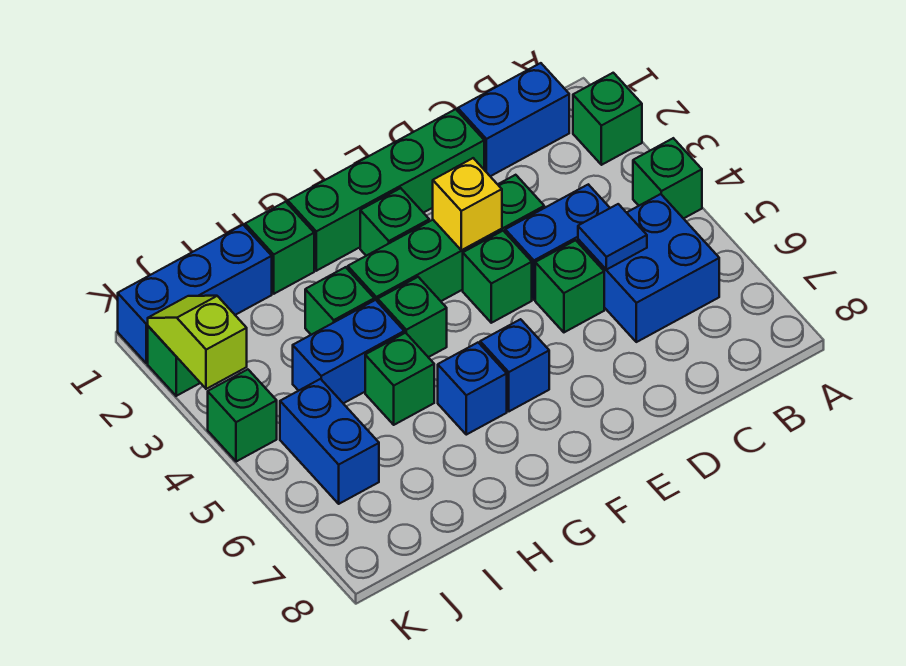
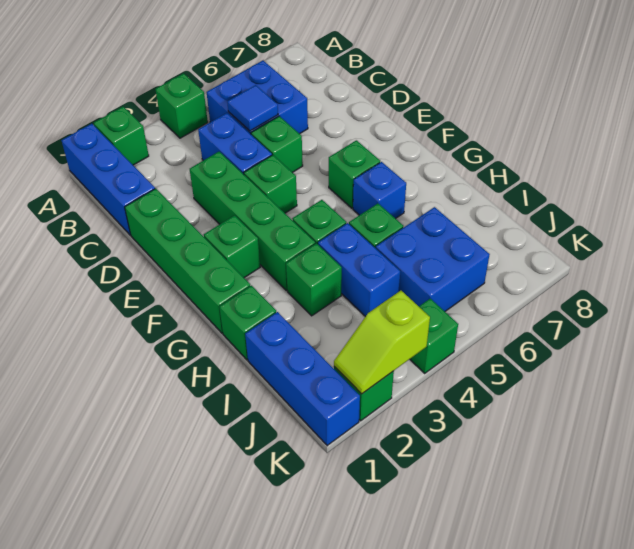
blue brick B1:C1 level 1 -> blue brick A1:C1 level 1
yellow brick E3 level 2 -> none
blue brick F6 level 1 -> green brick F6 level 1
blue brick J5:J6 level 1 -> blue brick I5:J6 level 1

